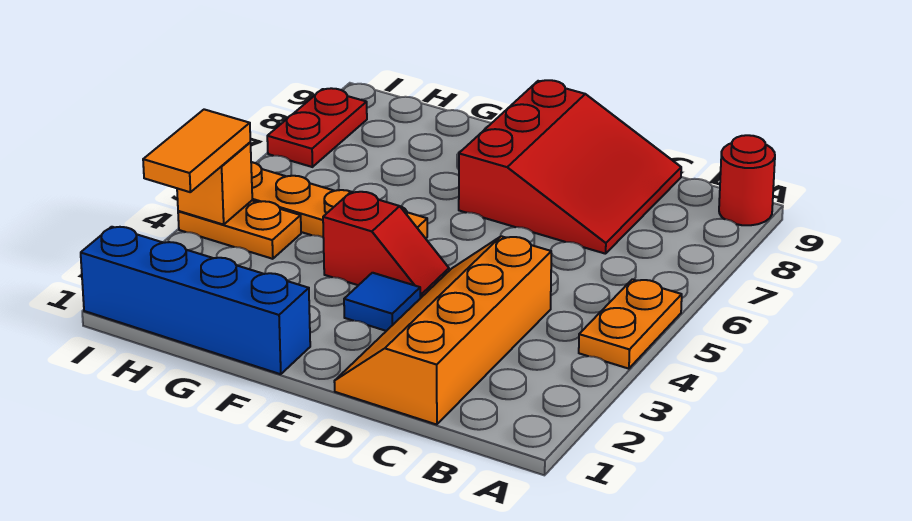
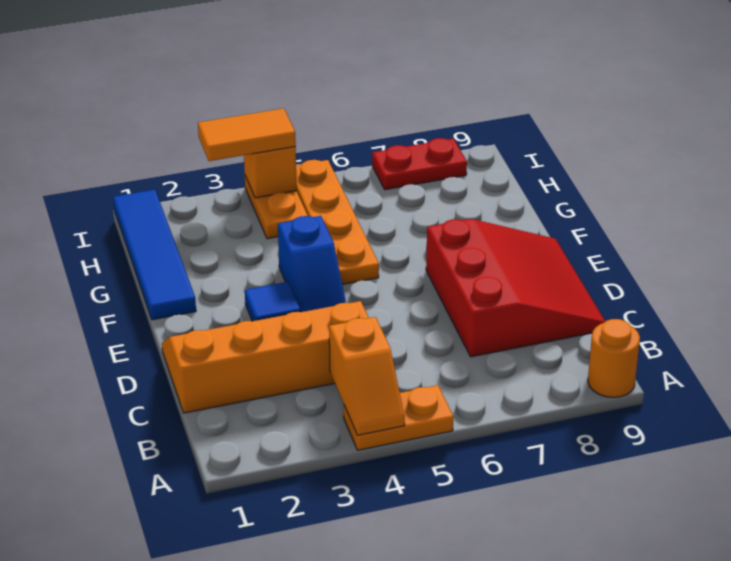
none -> orange slope A4:B4 level 2 top B
red round brick A9 level 1 -> orange round brick A9 level 1
red slope C7:E9 level 1 top E -> red slope C7:E9 level 1 top 7
red slope E4:F4 level 1 top F -> blue slope E4:F4 level 1 top F
blue brick F1:I1 level 1 -> blue tile F1:I1 level 1

